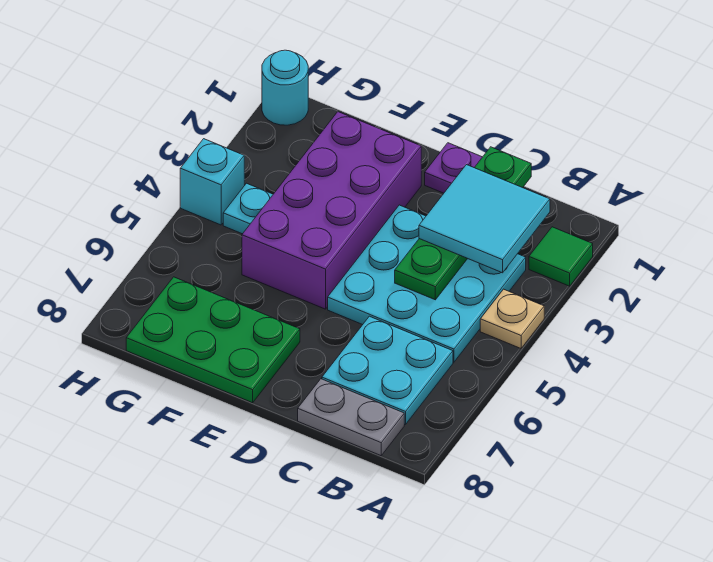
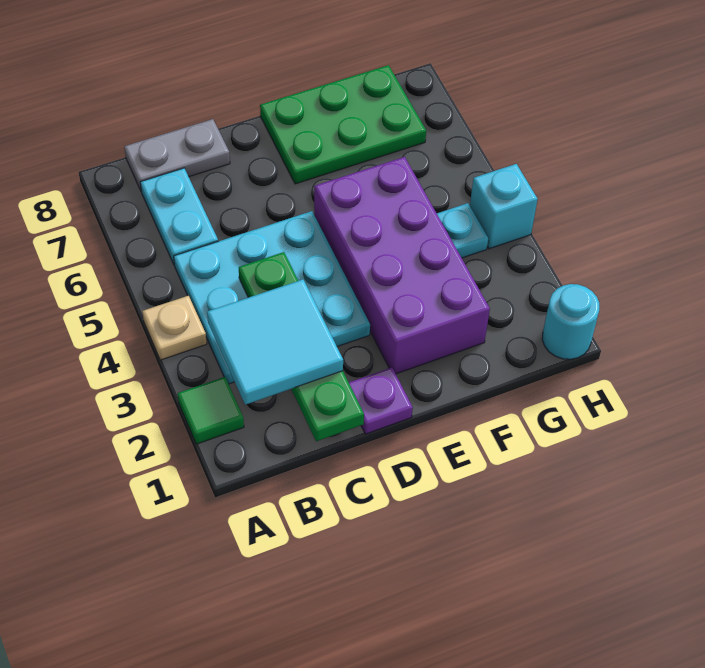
cyan plate B6:C7 level 1 -> cyan plate B6:B7 level 1

